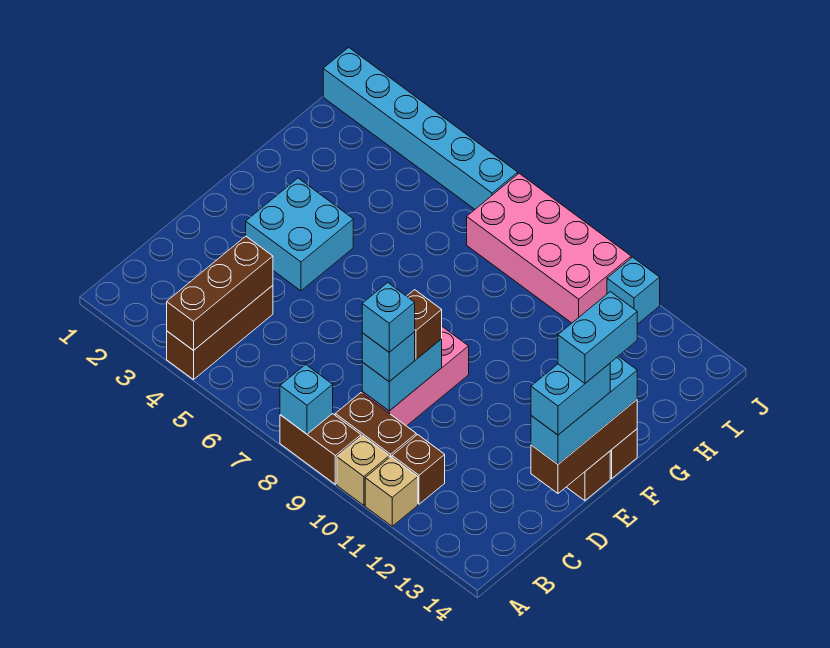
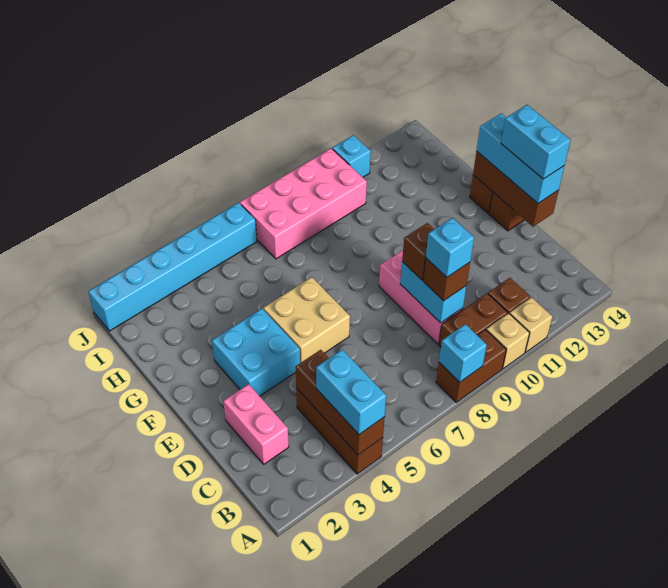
none -> pink brick C2:D2 level 1
cyan brick C9 level 3 -> brown brick C9 level 3
none -> tan brick E5:F6 level 1
cyan brick E14:F14 level 5 -> cyan brick A4:B4 level 3

